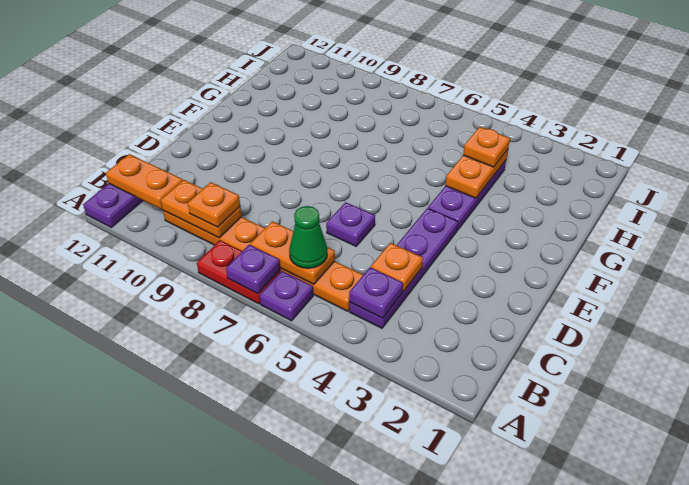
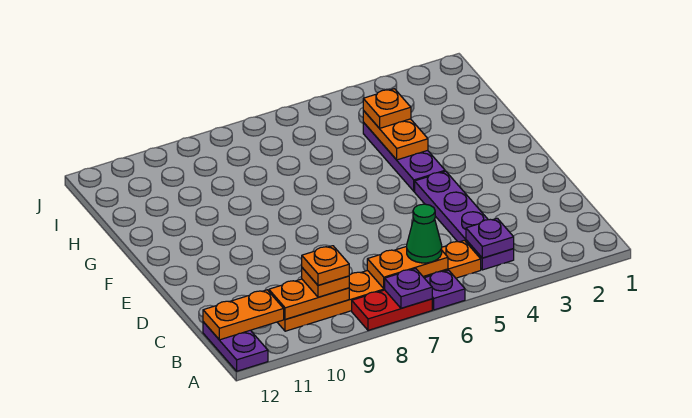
orange plate C4 level 2 -> orange plate B9 level 4
purple plate D6 level 1 -> none

